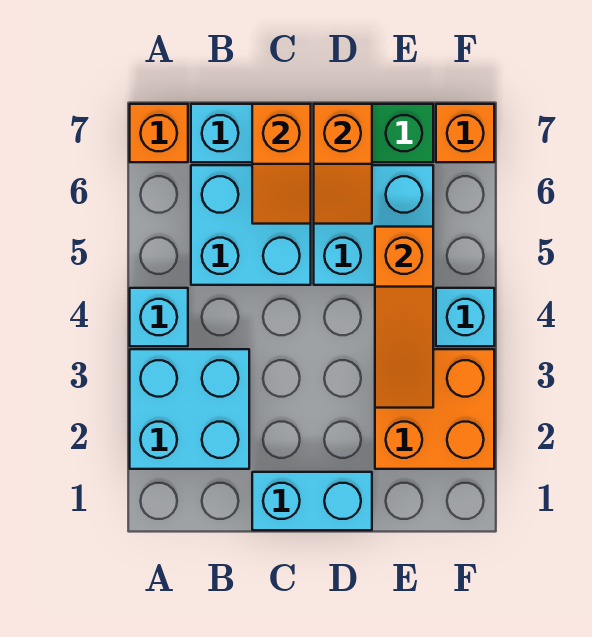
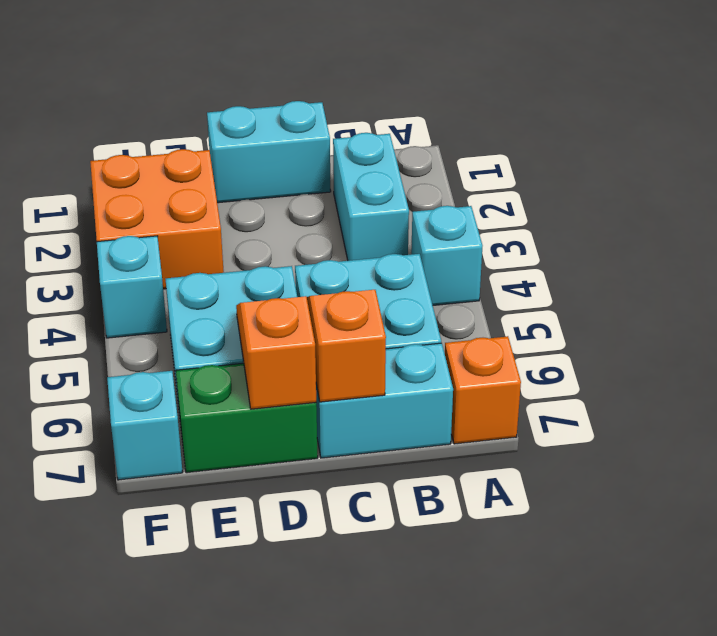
cyan brick A2:B3 level 1 -> cyan brick B2:B3 level 1
orange slope E3:E5 level 2 top 5 -> none
orange brick F7 level 1 -> cyan brick F7 level 1

